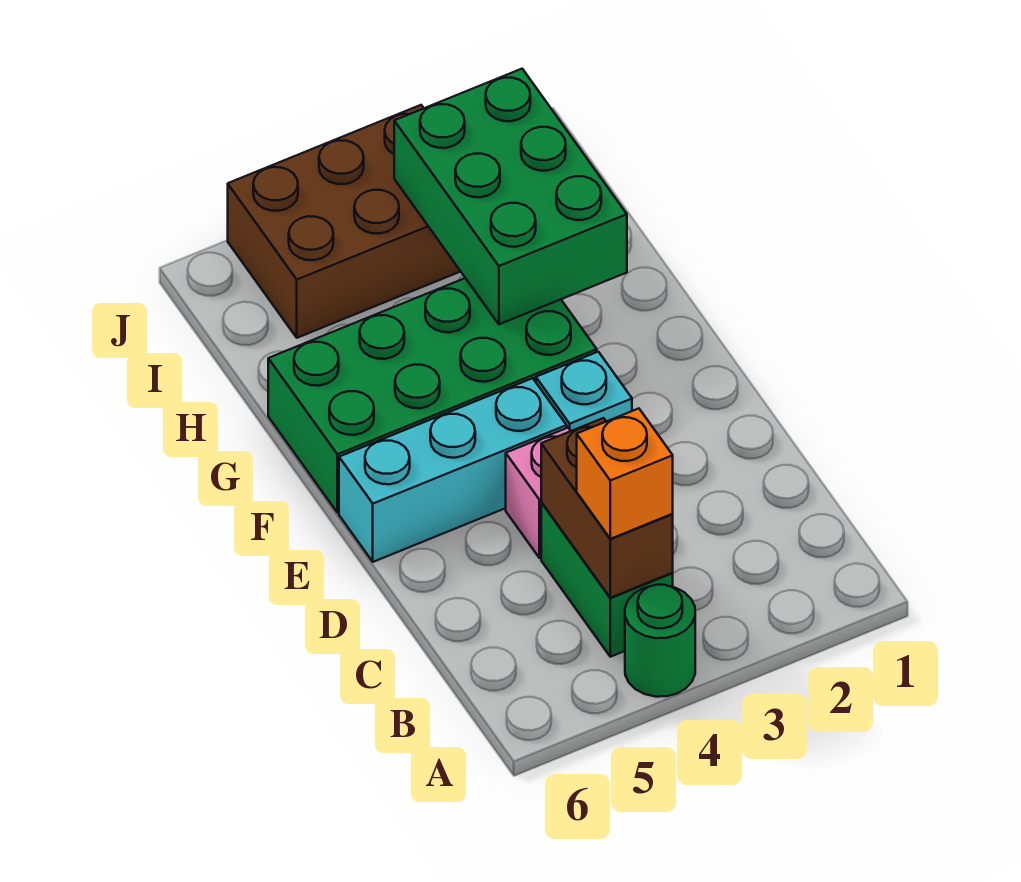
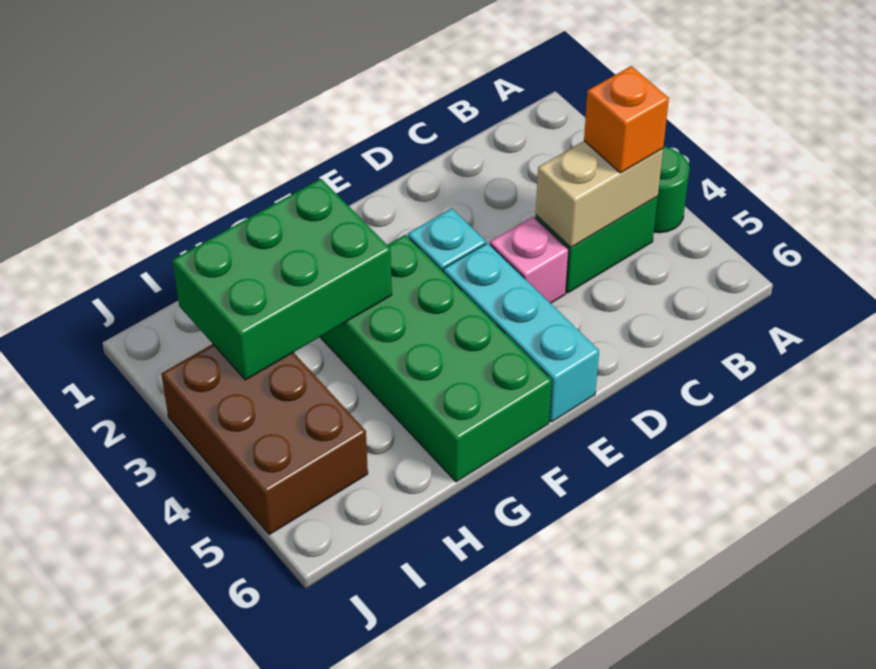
brown brick B4:C4 level 2 -> tan brick B4:C4 level 2

